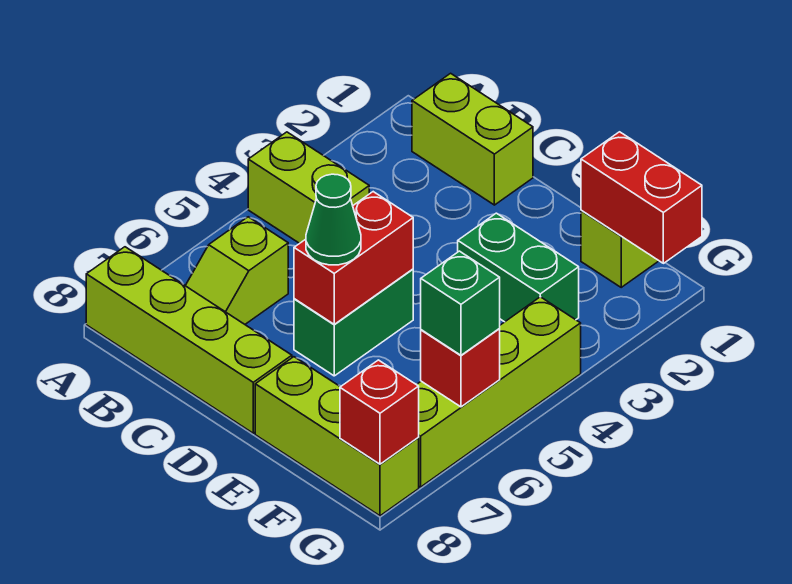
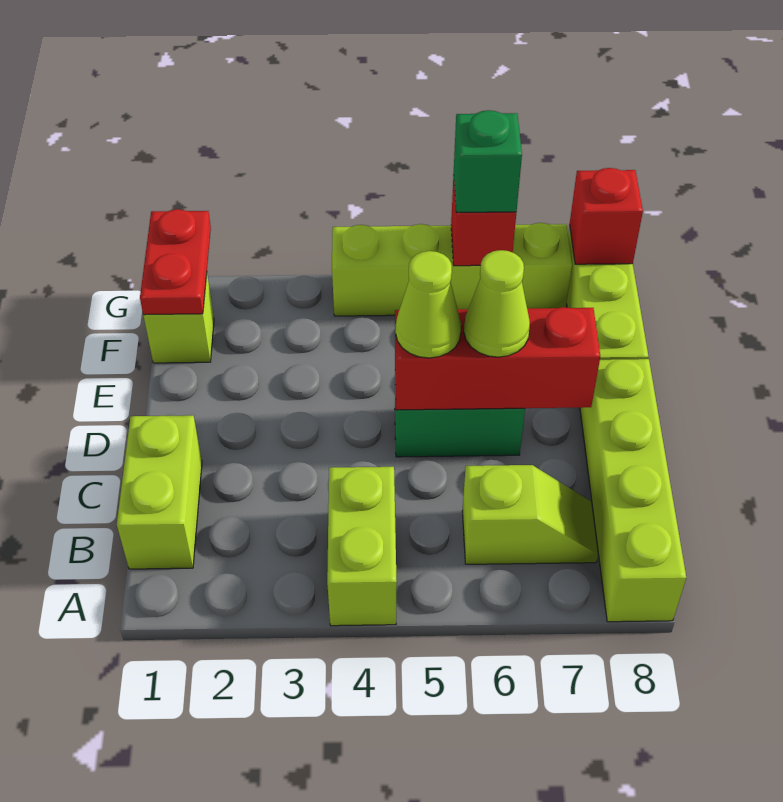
red brick D5:D6 level 2 -> red brick D5:D7 level 2
none -> lime cone D5 level 3
green cone D6 level 3 -> lime cone D6 level 3
green brick E3:F3 level 1 -> none
red brick F1:G1 level 2 -> red plate F1:G1 level 2

